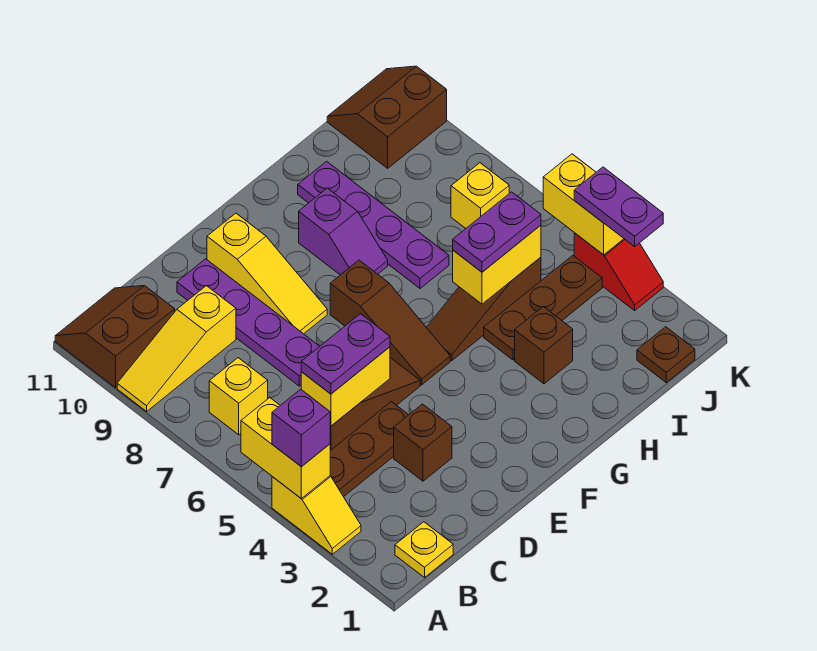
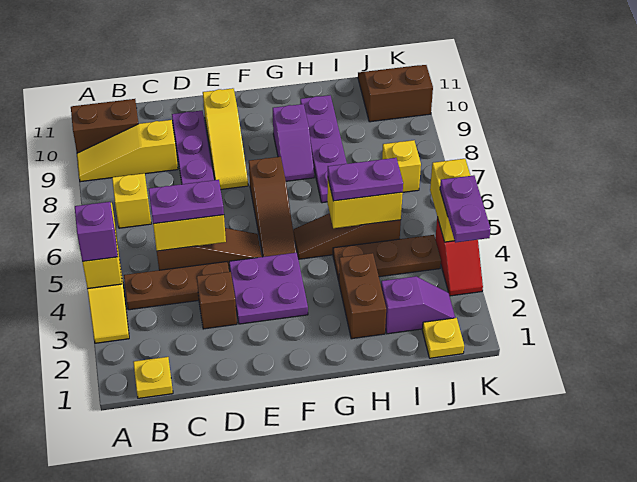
none -> purple plate E3:F4 level 1
brown brick H3 level 1 -> brown brick H2:H3 level 1
none -> purple slope I2:J2 level 1 top I
brown plate J1 level 1 -> yellow plate J1 level 1

